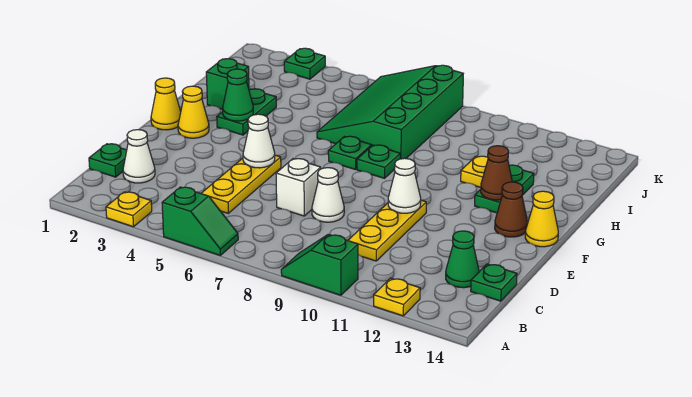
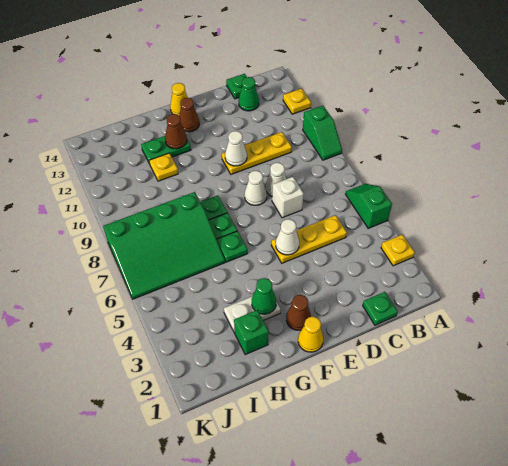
white cone C2 level 1 -> white cone E8 level 1
yellow cone F2 level 1 -> brown cone F2 level 1
green plate G3:H3 level 1 -> white plate G3:H3 level 1
green plate K3 level 1 -> green plate G6 level 1

